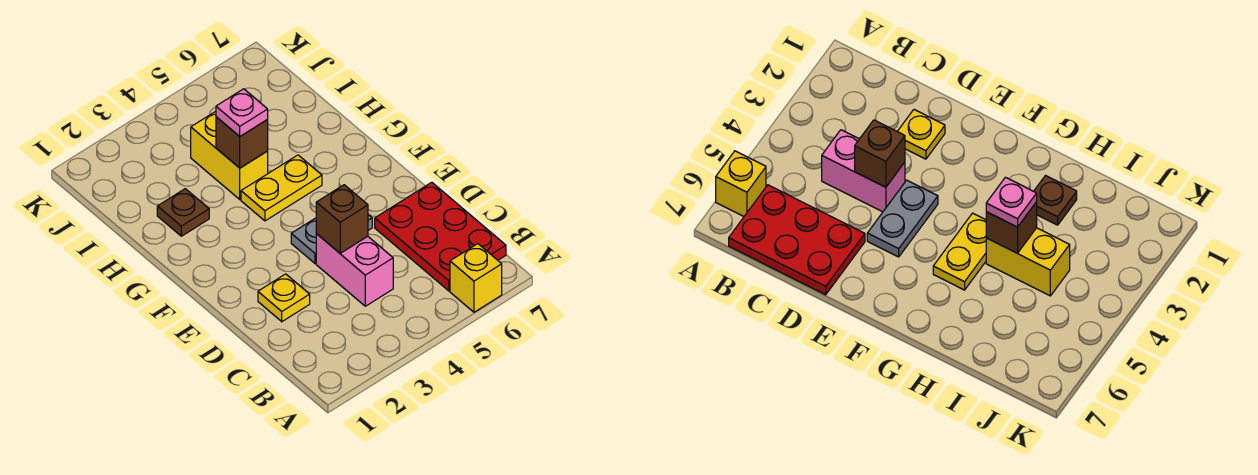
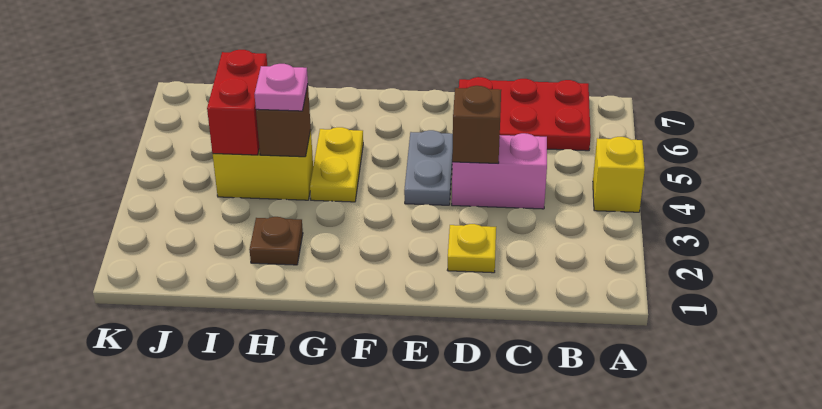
yellow brick A6 level 1 -> yellow brick A4 level 1
none -> red brick I4:I5 level 2

